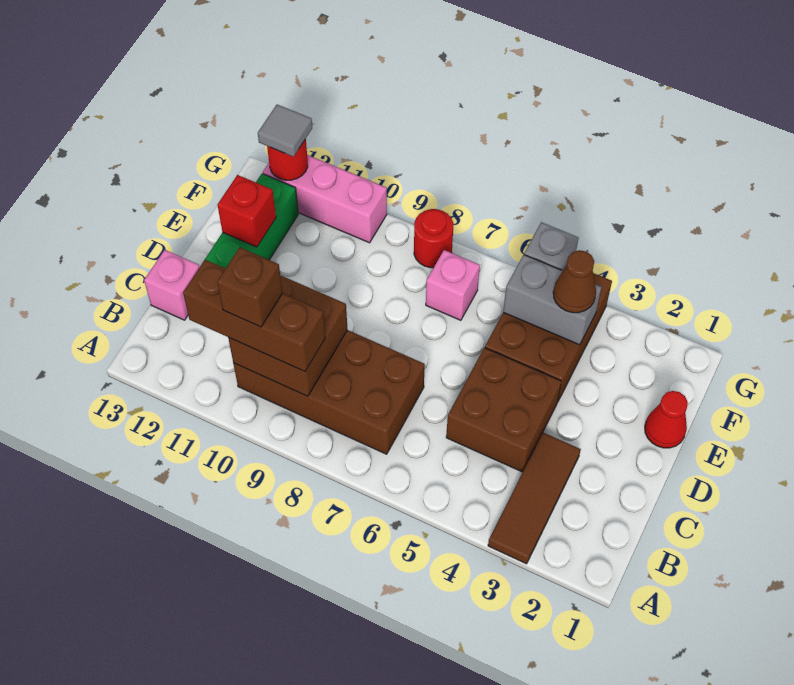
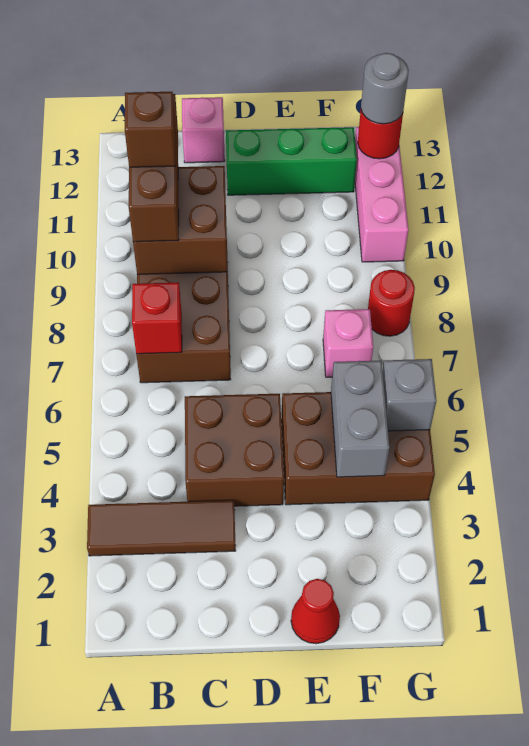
red brick E12 level 2 -> red brick B7 level 2
brown cone F4 level 3 -> none
grey tile G12 level 3 -> grey round brick G12 level 3

